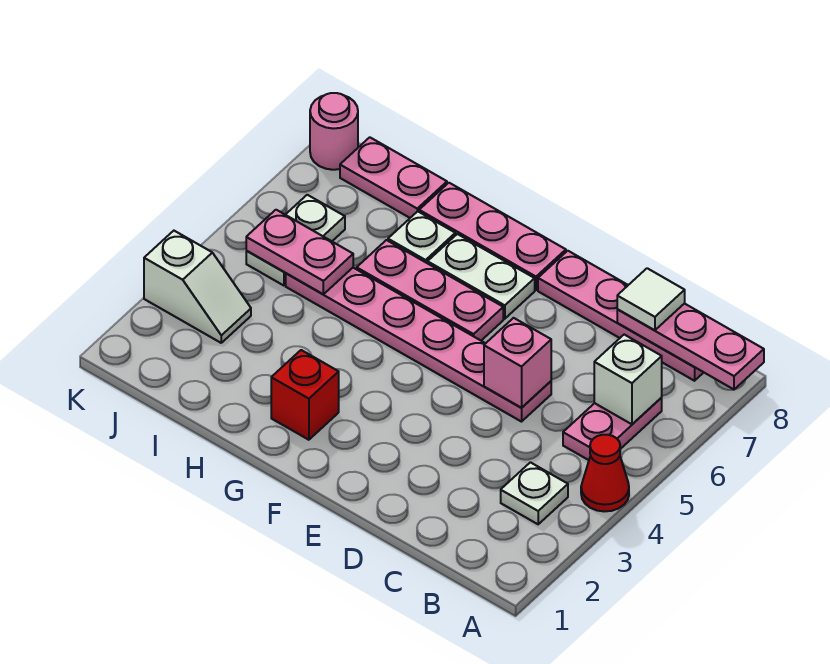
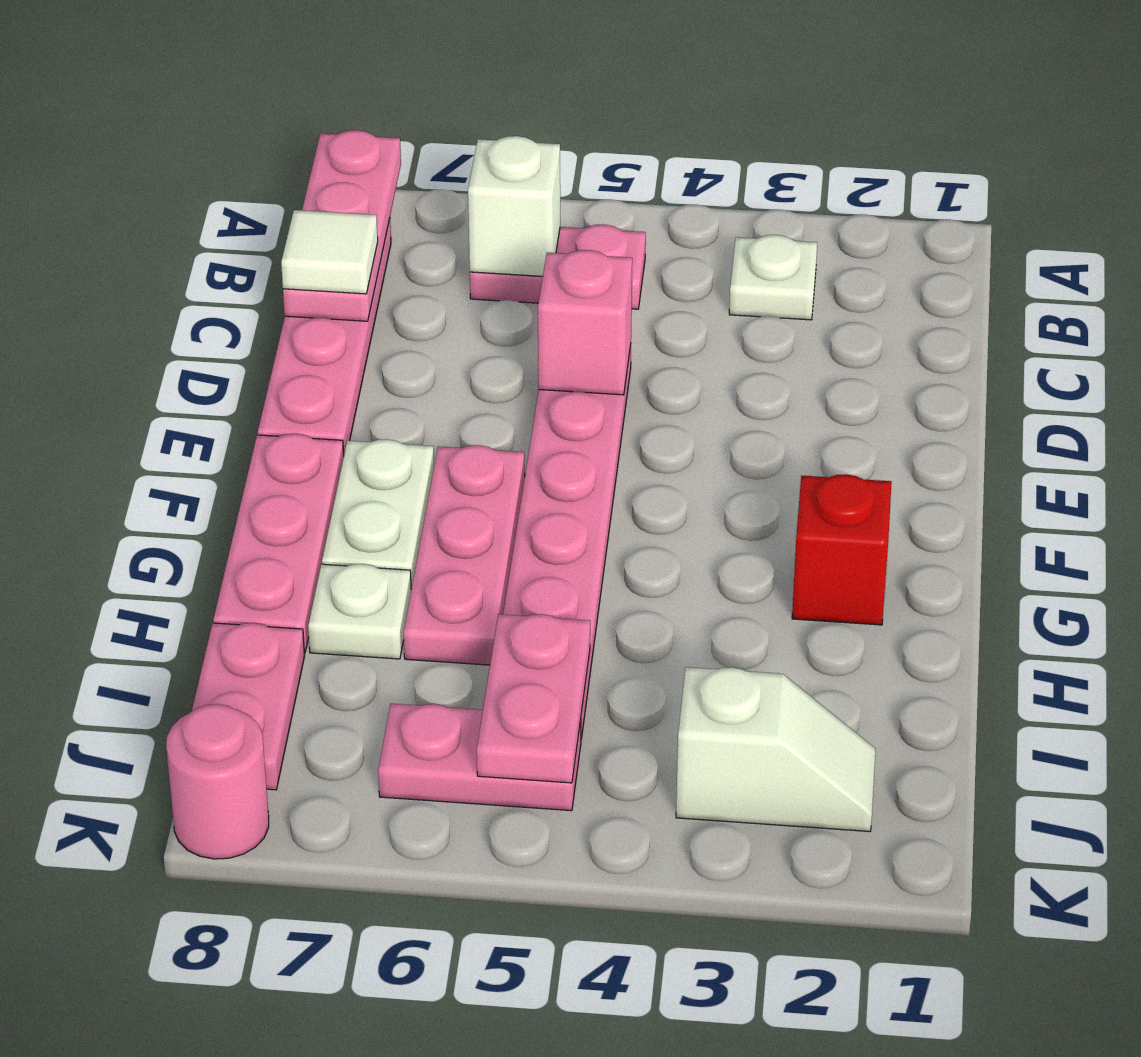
red cone A4 level 1 -> none
white slope J3:K3 level 1 top K -> white slope J2:J3 level 1 top 3
white plate J5:J6 level 1 -> pink plate J5:J6 level 1

